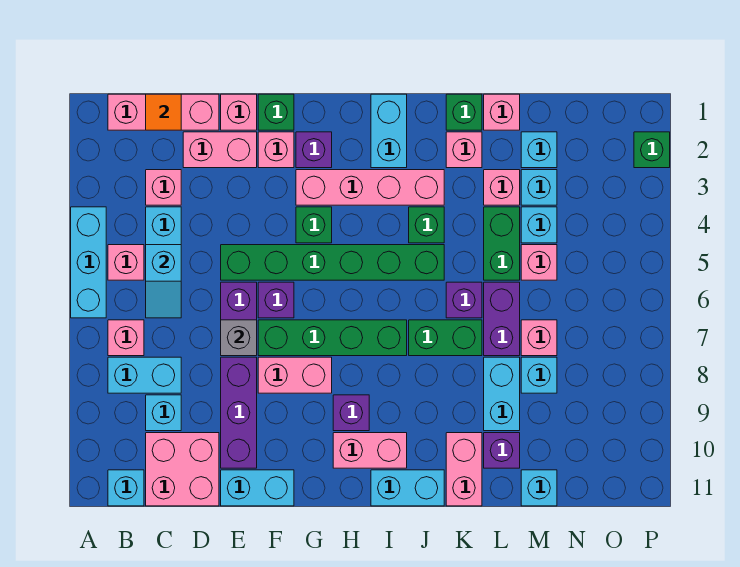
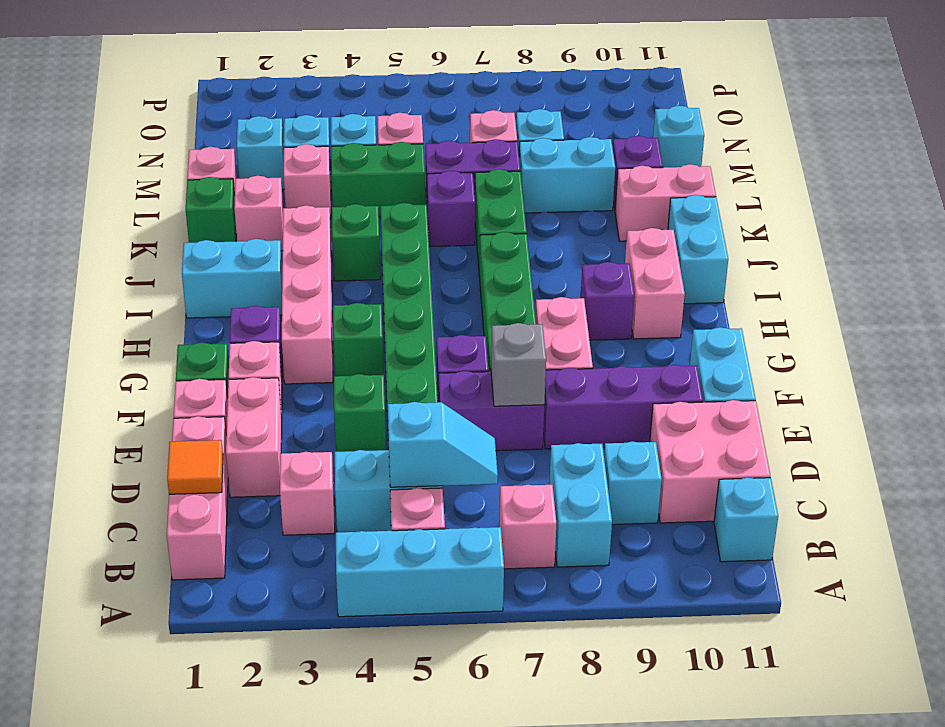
green brick P2 level 1 -> green brick E4 level 1

